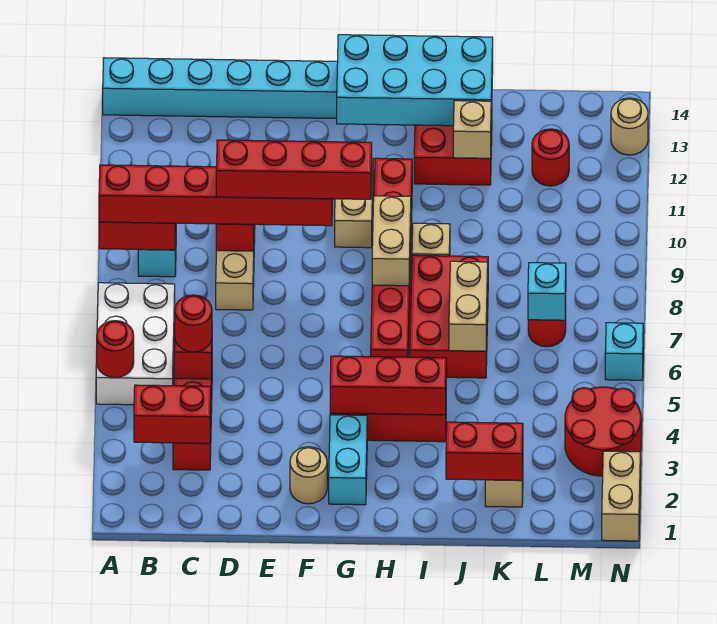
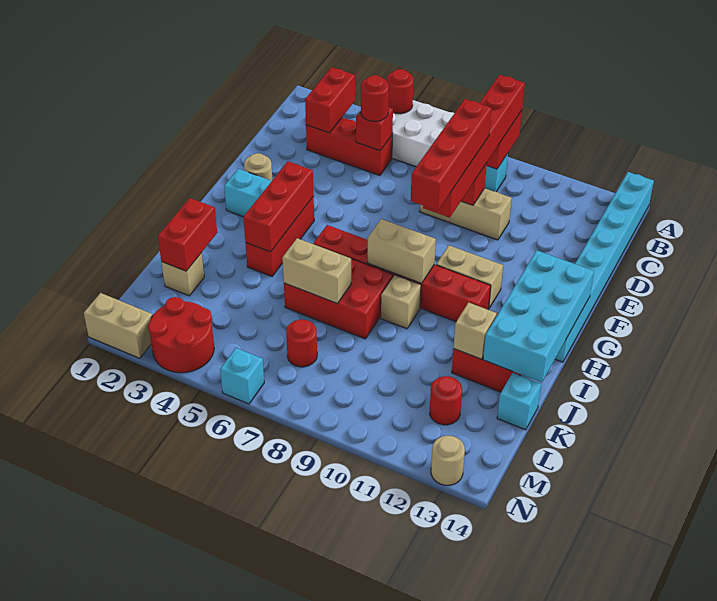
cyan brick L7 level 2 -> cyan brick K14 level 1

